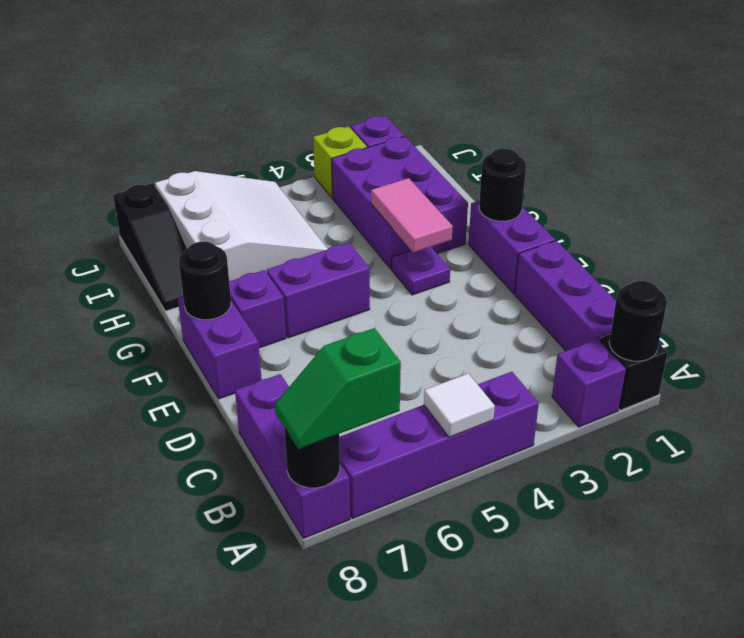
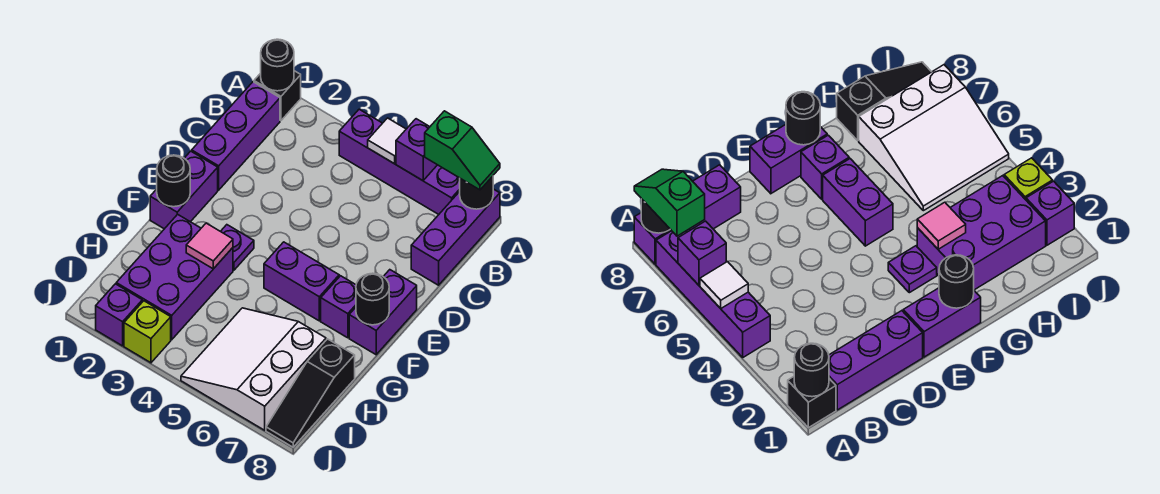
purple brick A2 level 1 -> purple brick A6 level 2
pink tile F3:G3 level 2 -> pink tile G3 level 2
black slope H8:J8 level 1 top J -> black slope H8:J8 level 1 top H

